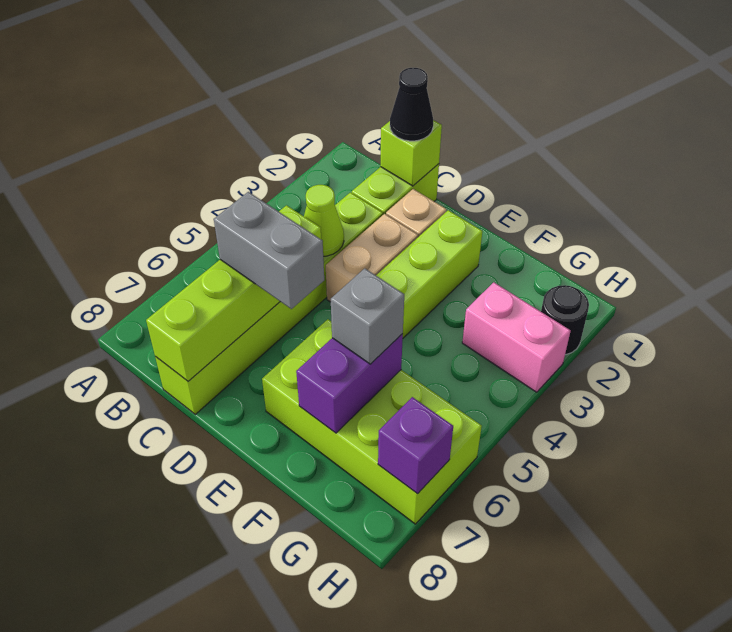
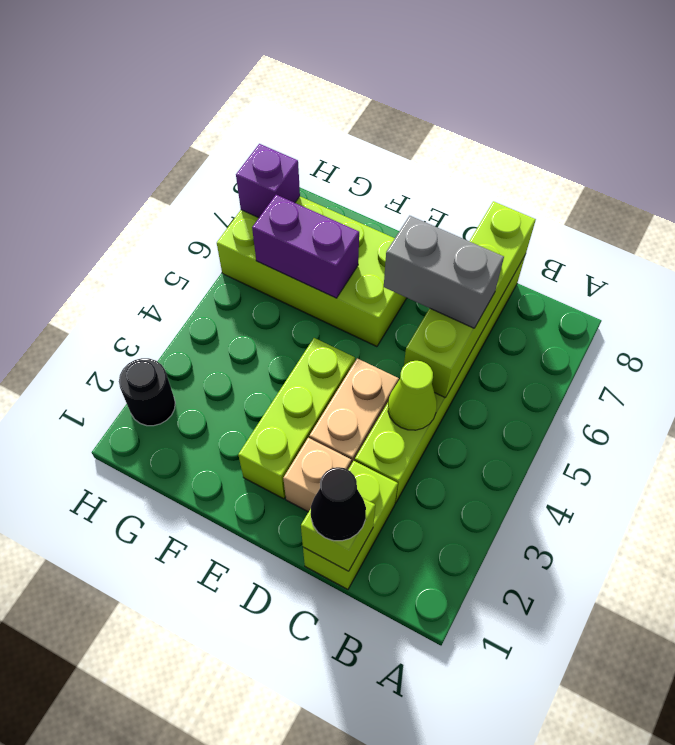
purple brick F6:F7 level 2 -> purple brick F6:G6 level 2
grey brick F6 level 3 -> none
pink brick G3:H3 level 1 -> none

